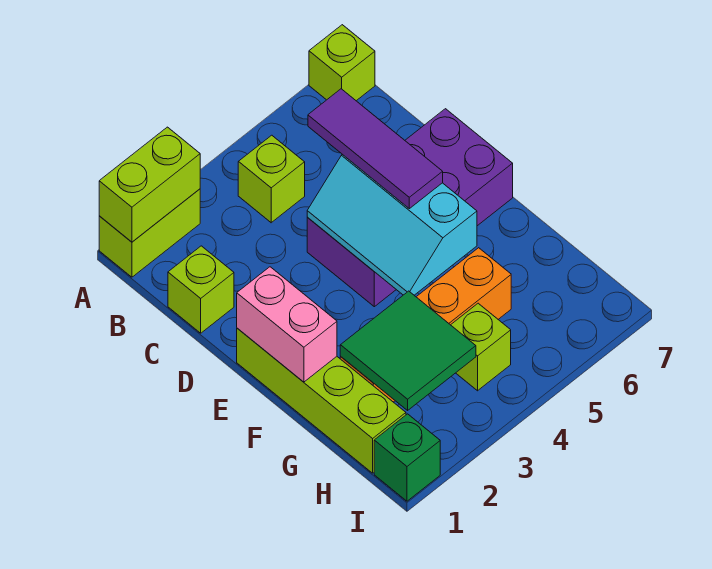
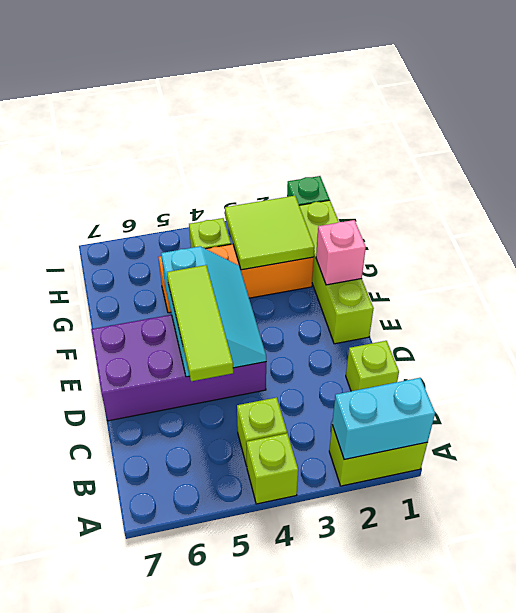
lime brick A1:A2 level 2 -> cyan brick A1:A2 level 2
lime brick A7 level 1 -> lime brick A4 level 1
purple tile C5:E5 level 3 -> lime tile C5:E5 level 3
pink brick E1:F1 level 2 -> pink brick F1 level 2
green tile G2:H3 level 2 -> lime tile G2:H3 level 2

